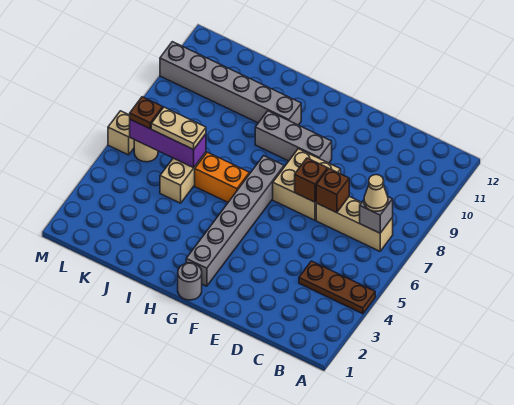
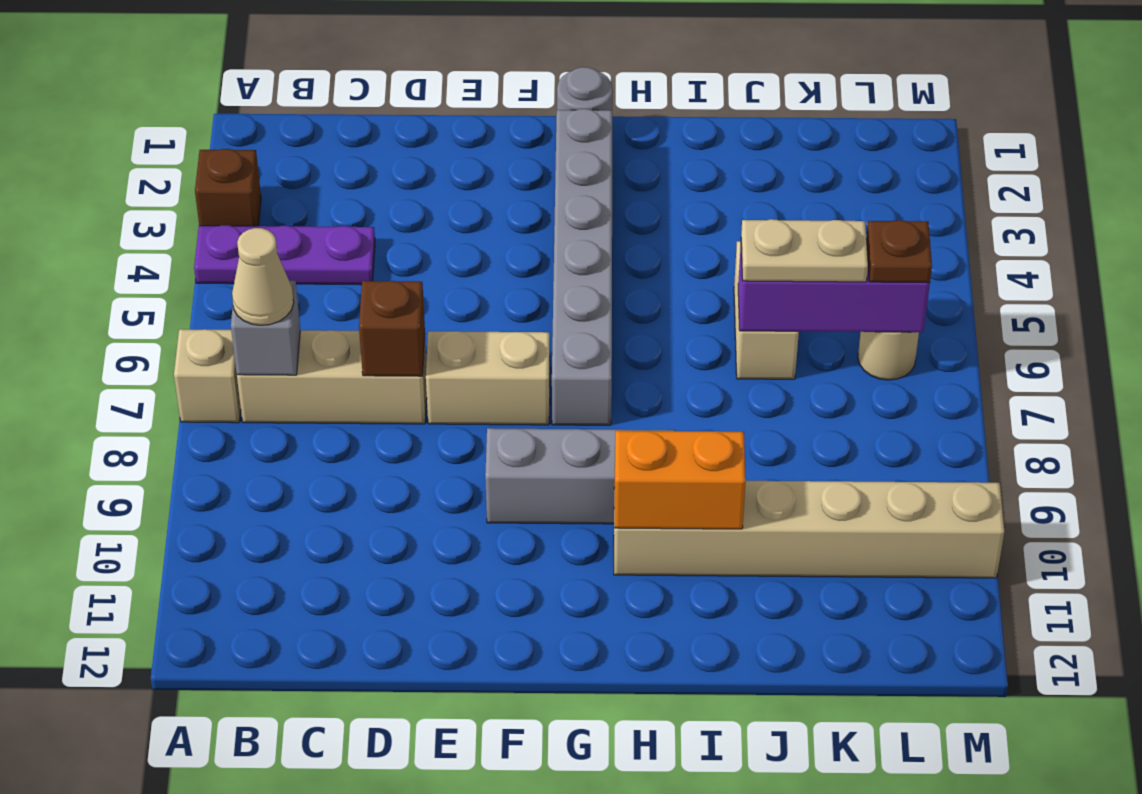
brown plate A4:C4 level 1 -> purple plate A4:C4 level 1
tan brick E7:F8 level 1 -> tan brick E7:F7 level 1
brown brick E7 level 2 -> brown brick A3 level 1
orange brick H6:I6 level 1 -> orange brick H10:I10 level 2
grey brick H10:M10 level 1 -> tan brick H10:M10 level 1
tan brick M6 level 1 -> tan brick A7 level 1

